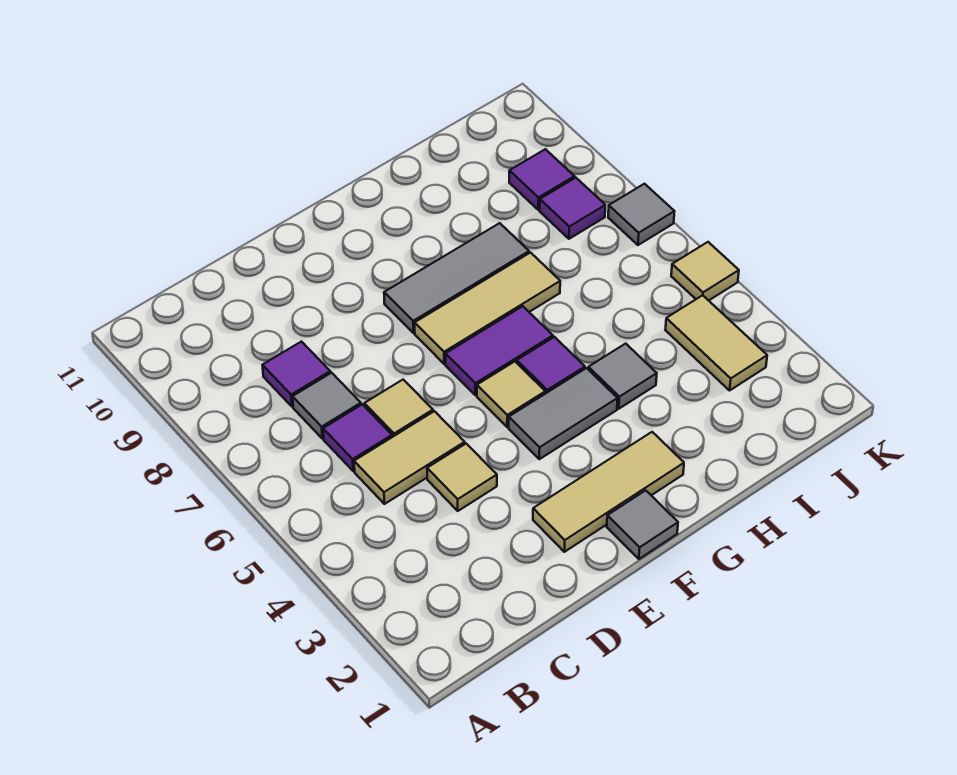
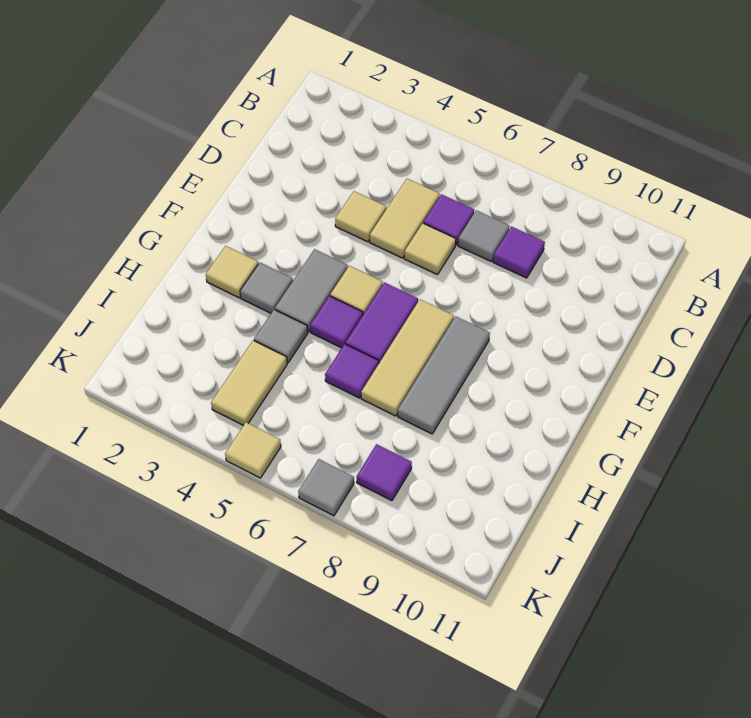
tan tile E2:G2 level 1 -> tan tile G2 level 1
grey tile F1 level 1 -> grey tile G3 level 1
tan tile J3:J4 level 1 -> tan tile I4:J4 level 1
purple tile J9 level 1 -> purple tile H6 level 1

